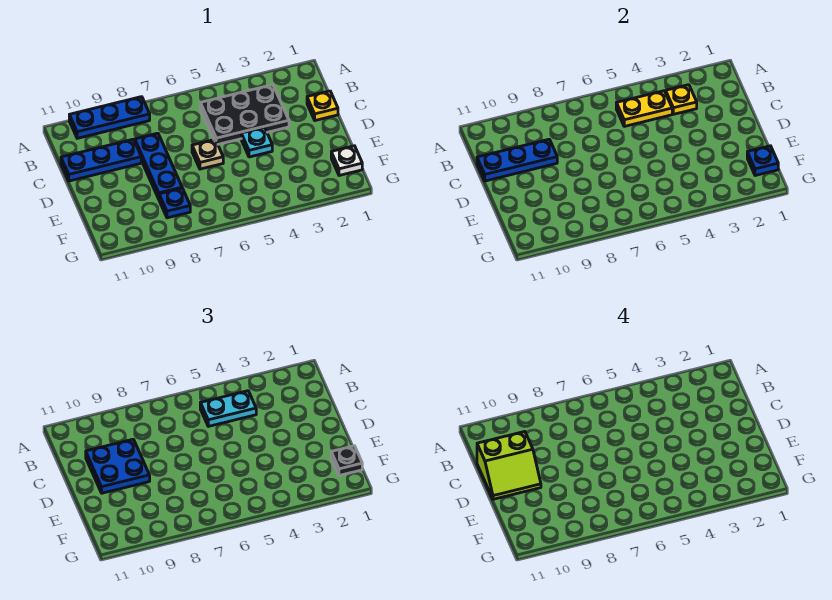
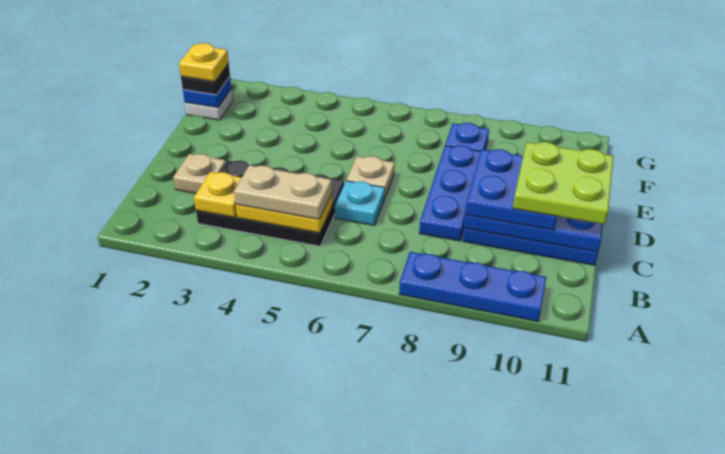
cyan plate B4:B5 level 3 -> tan plate B4:B5 level 3
yellow plate C1 level 1 -> yellow plate F1 level 4
none -> tan plate C2 level 1
lime slope C10:D11 level 4 top C -> lime plate C10:D11 level 4
cyan plate D4 level 1 -> cyan plate C6 level 1

